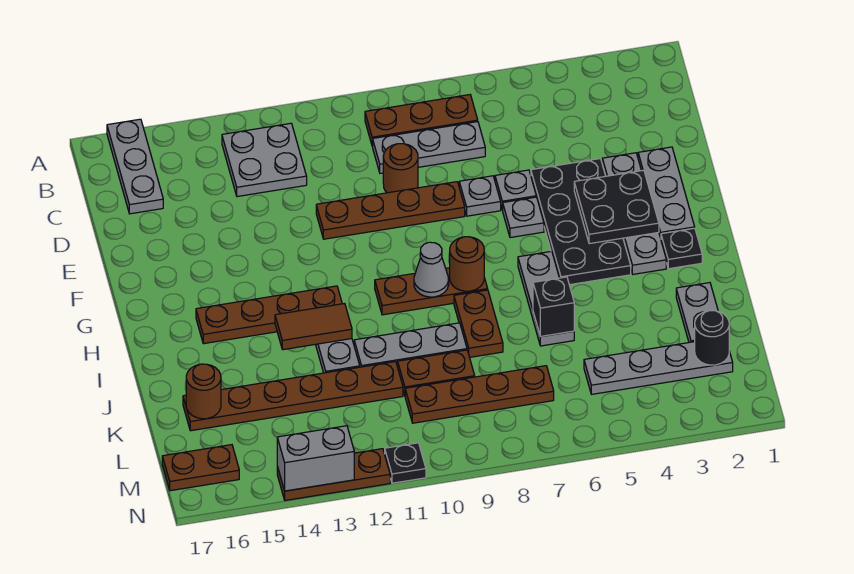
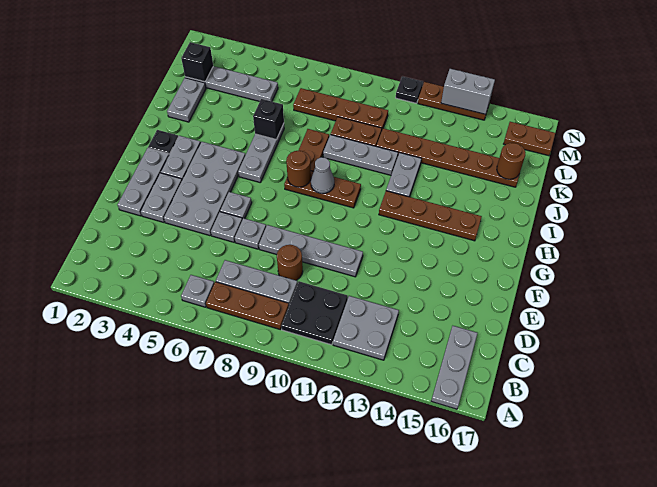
none -> grey plate B6 level 1
black plate E4:H5 level 1 -> grey plate E4:H5 level 1
brown plate E8:E11 level 1 -> grey plate E8:E11 level 1
black plate F3:G4 level 2 -> black plate B10:C11 level 1
brown tile I12:I13 level 2 -> none
black round brick L2 level 2 -> black brick L2 level 2

